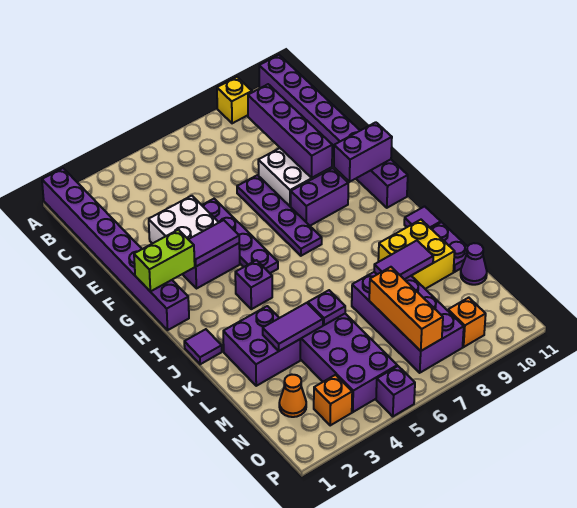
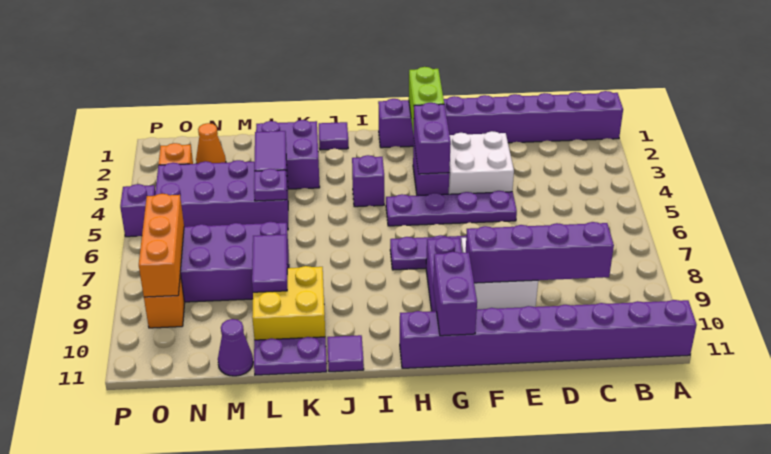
yellow brick A9 level 1 -> none
purple tile G3:G4 level 2 -> purple brick G3:G4 level 2
orange brick M7:O7 level 2 -> orange brick O7:O9 level 2

